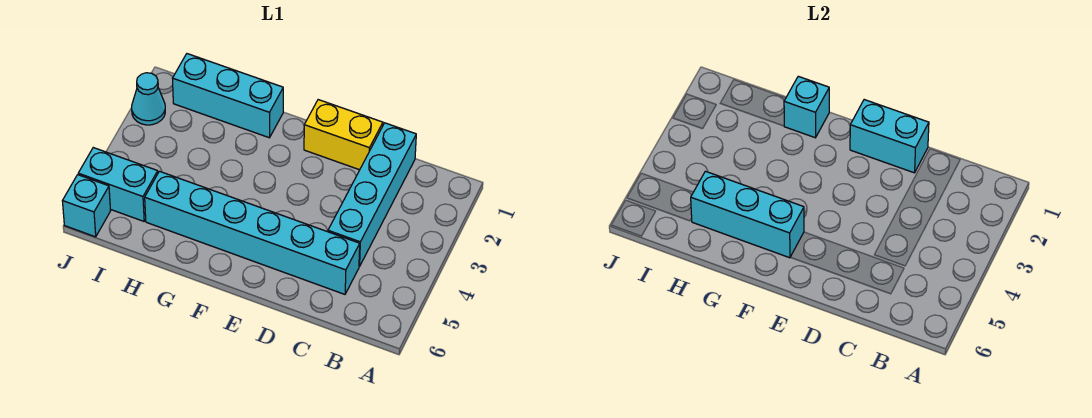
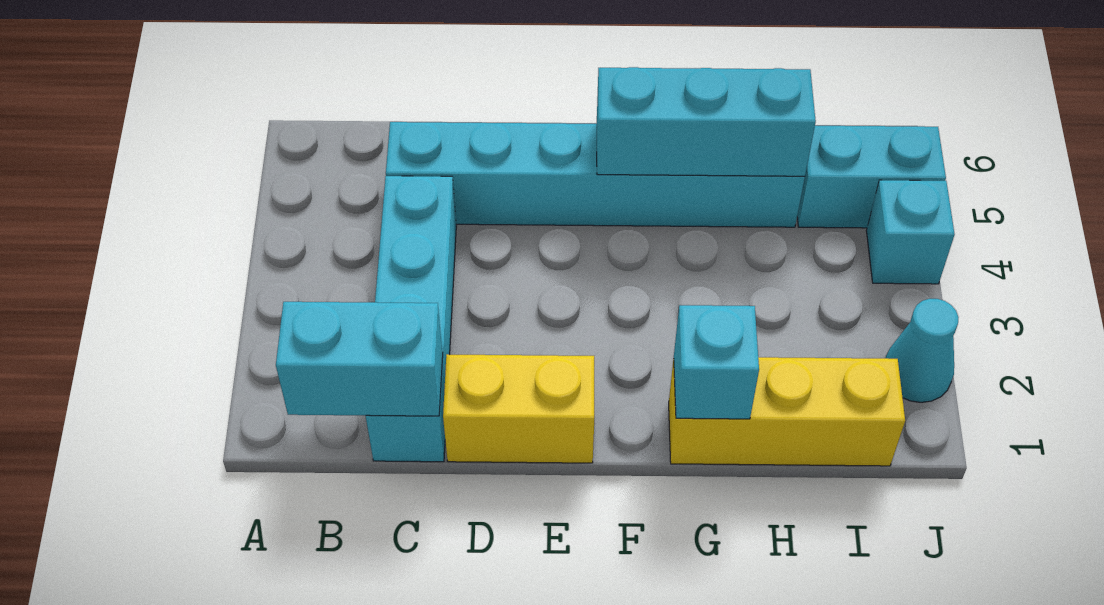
cyan brick D1:E1 level 2 -> cyan brick B1:C1 level 2
cyan brick G1:I1 level 1 -> yellow brick G1:I1 level 1
cyan brick J6 level 1 -> cyan brick J4 level 1

